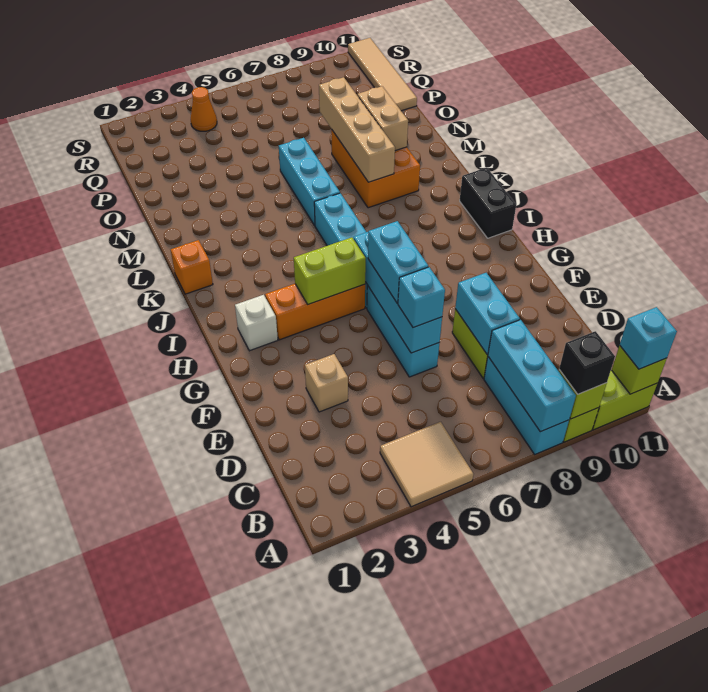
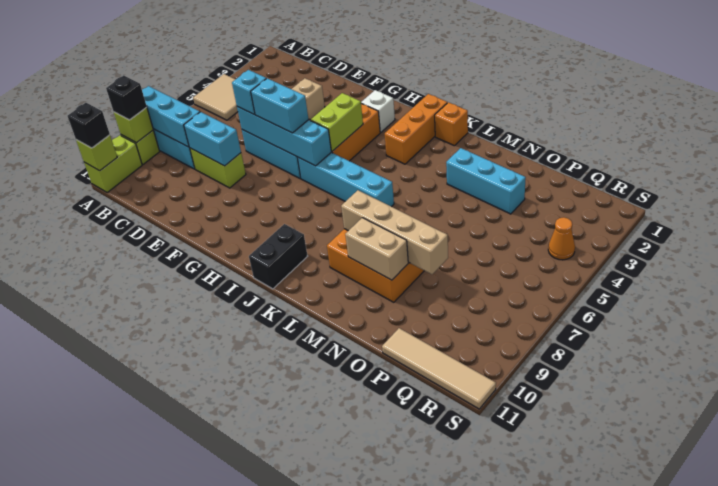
cyan brick A11 level 3 -> black brick A11 level 3
black brick I11:J11 level 1 -> black brick J10:J11 level 1
none -> orange brick J1:J3 level 1
cyan brick L6:N6 level 1 -> cyan brick M3:O3 level 1

